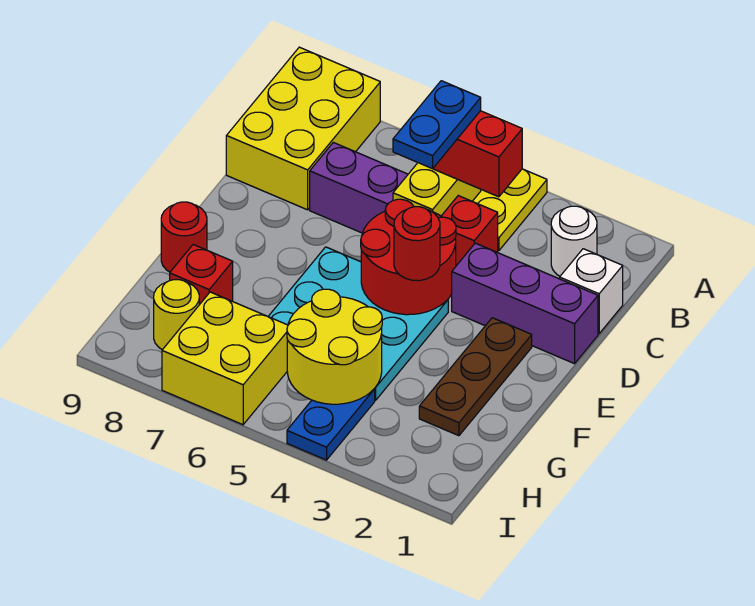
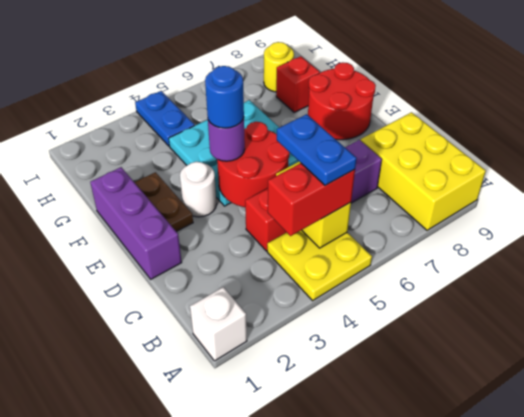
white round brick B2 level 1 -> white round brick E3 level 1
white brick C1 level 1 -> white brick A1 level 1
purple brick D1:D3 level 1 -> purple brick D1:F1 level 1
brown plate E2:G2 level 1 -> brown plate E2:F2 level 1
red round brick E4 level 3 -> purple round brick E4 level 3
none -> blue round brick E4 level 4
red round brick F9 level 1 -> red round brick E8:F9 level 1
yellow round brick G4:H5 level 2 -> none
yellow brick H6:I7 level 1 -> none

